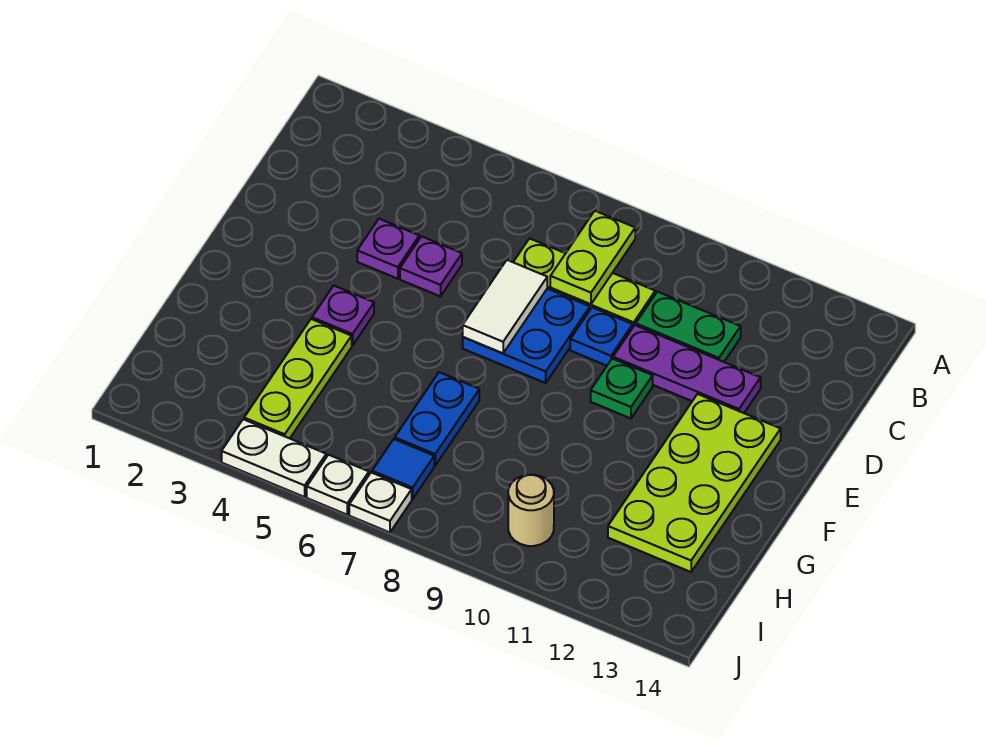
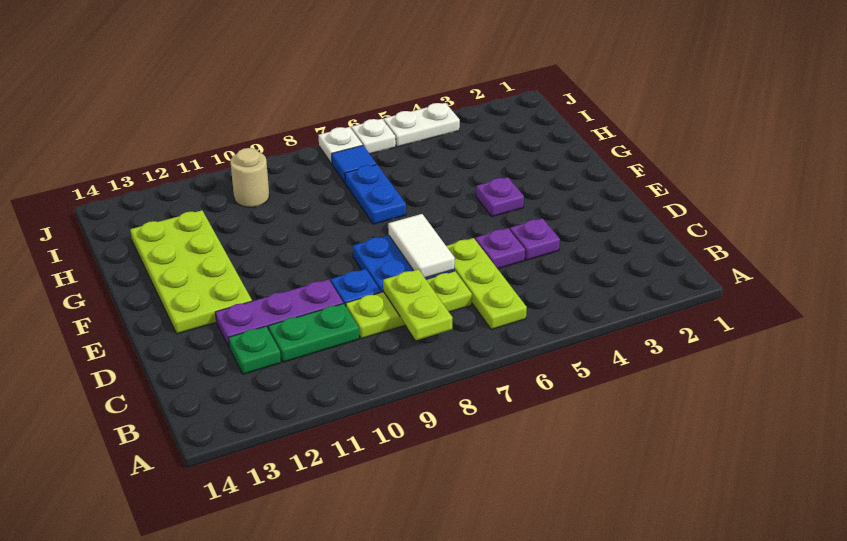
green plate E10 level 1 -> green plate C12 level 1
lime plate G4:I4 level 1 -> lime plate B6:D6 level 1

